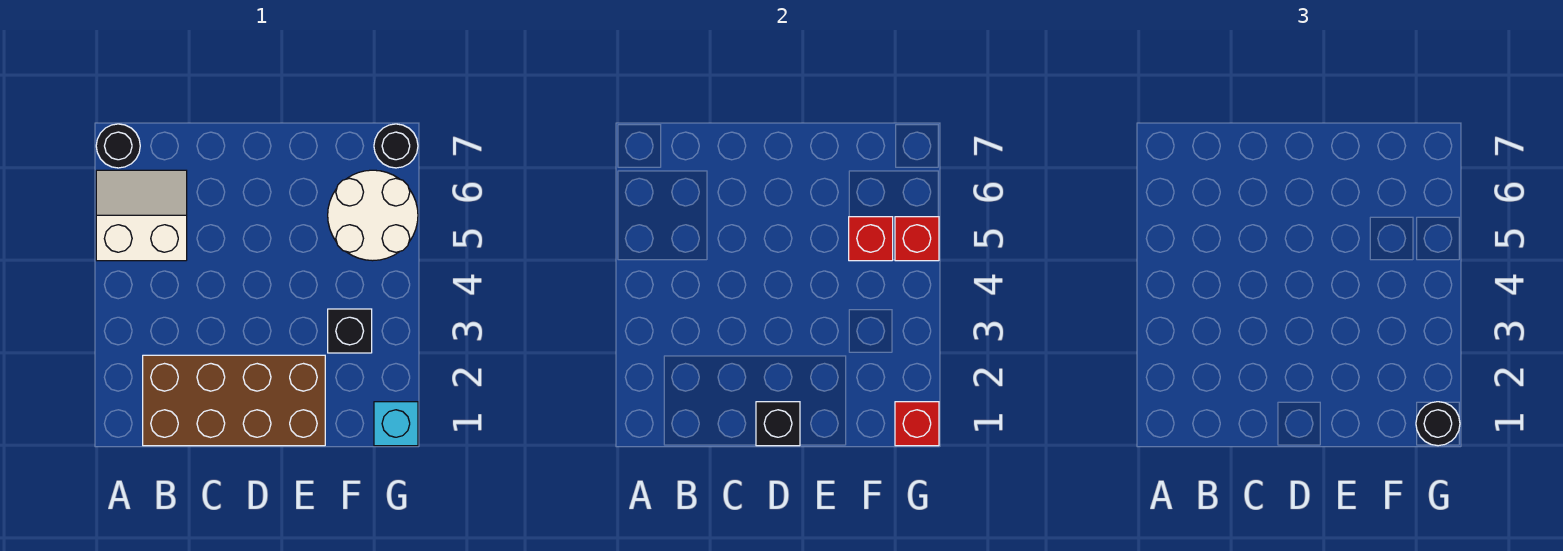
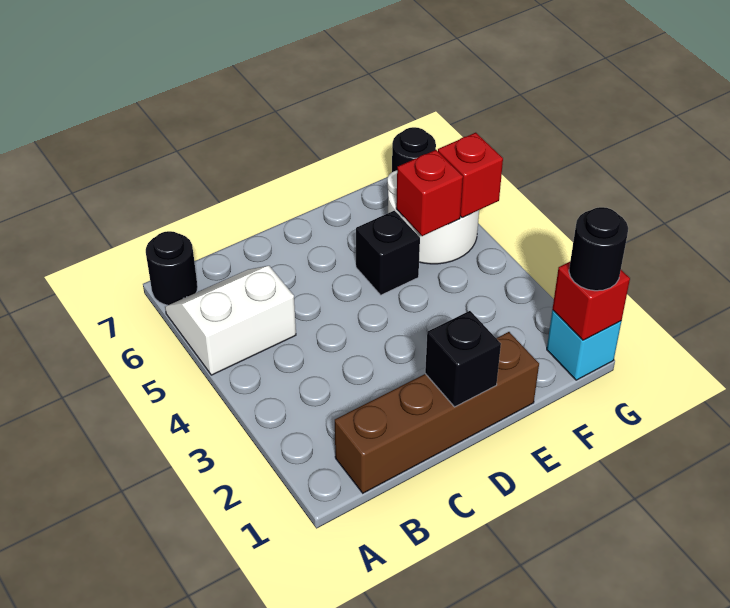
brown brick B1:E2 level 1 -> brown brick B1:E1 level 1
black brick F3 level 1 -> black brick E5 level 1

